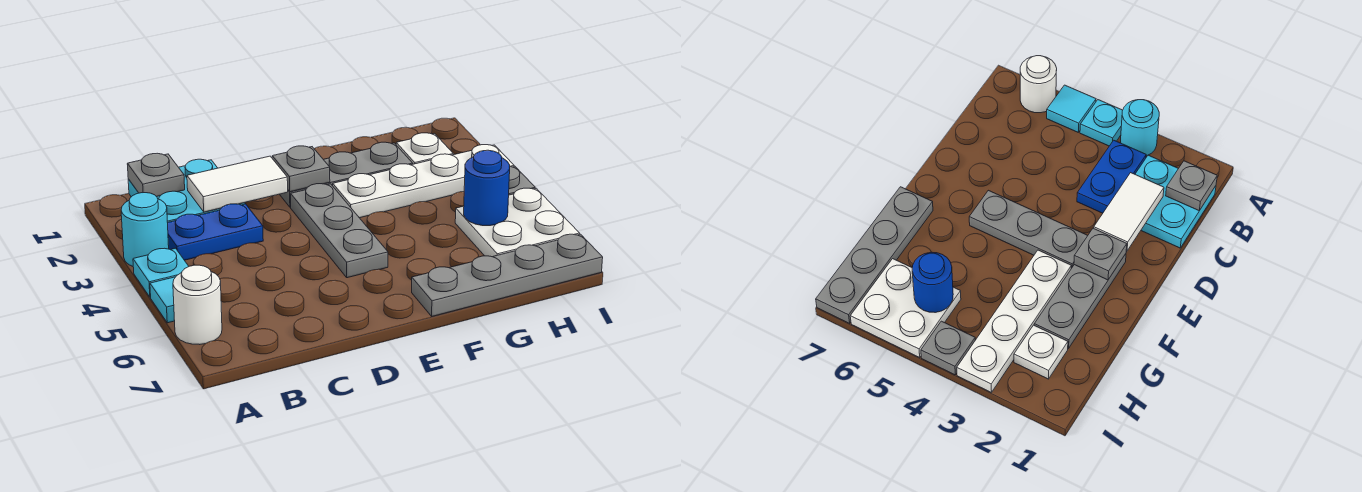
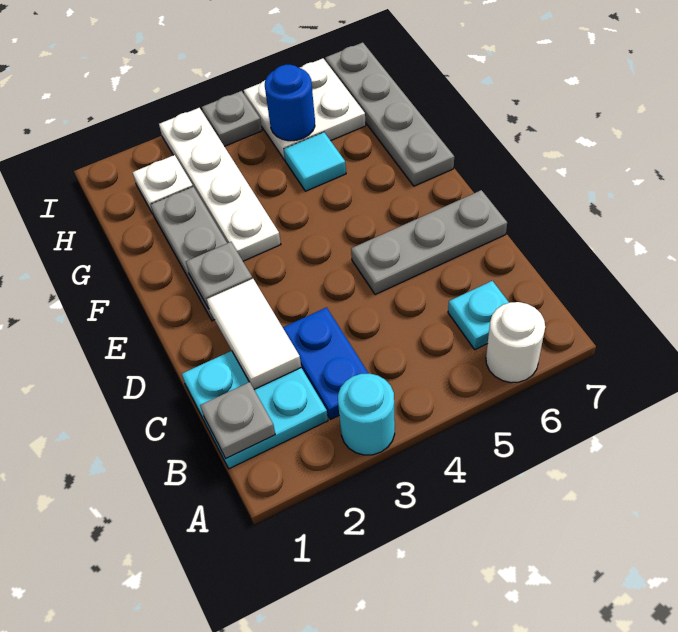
cyan plate A4 level 1 -> cyan plate B6 level 1
cyan tile A5 level 1 -> cyan tile G5 level 1
grey plate E3:E5 level 1 -> grey plate D5:D7 level 1

